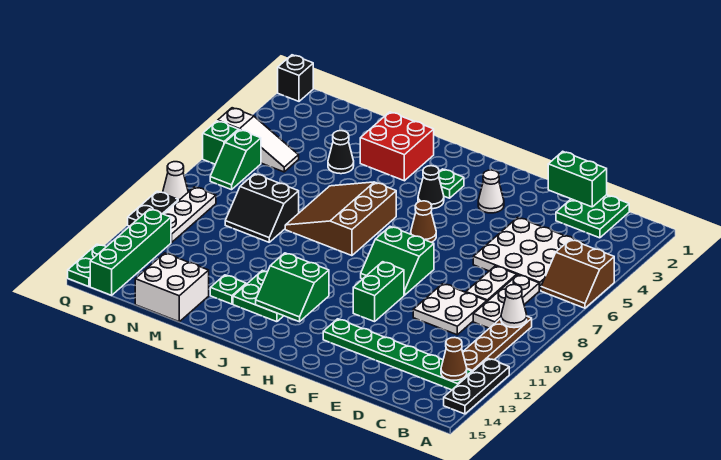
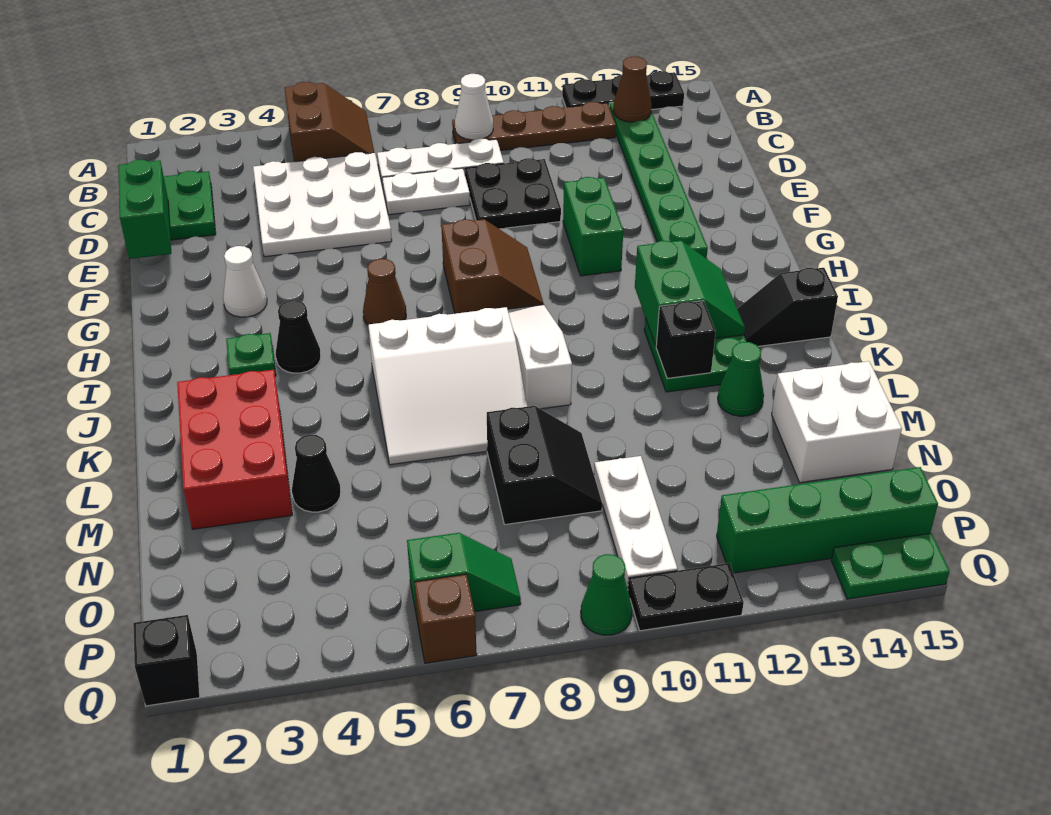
white plate D9:E10 level 1 -> black plate D9:E10 level 1
green slope G8:H9 level 1 top 8 -> brown slope G8:H9 level 1 top 8
green brick G10:G11 level 1 -> green brick F11:G11 level 1
brown slope J6:L8 level 1 top J -> white slope J6:L8 level 1 top J
none -> black slope J14:J15 level 1 top 15
red brick K2:L3 level 1 -> red brick K2:M3 level 1
none -> black brick K12 level 2
green plate L13 level 1 -> green cone L13 level 1
white slope O5:Q5 level 1 top Q -> white slope I9:K9 level 1 top K
white plate P9:P11 level 1 -> white plate N10:P10 level 1
green brick Q6 level 1 -> brown brick Q6 level 1
white cone Q9 level 1 -> green cone Q9 level 1

